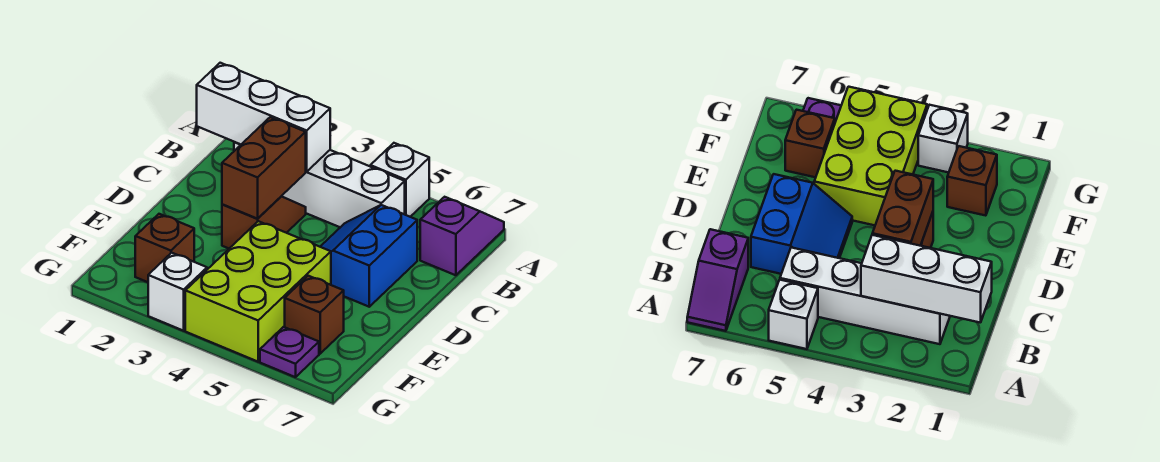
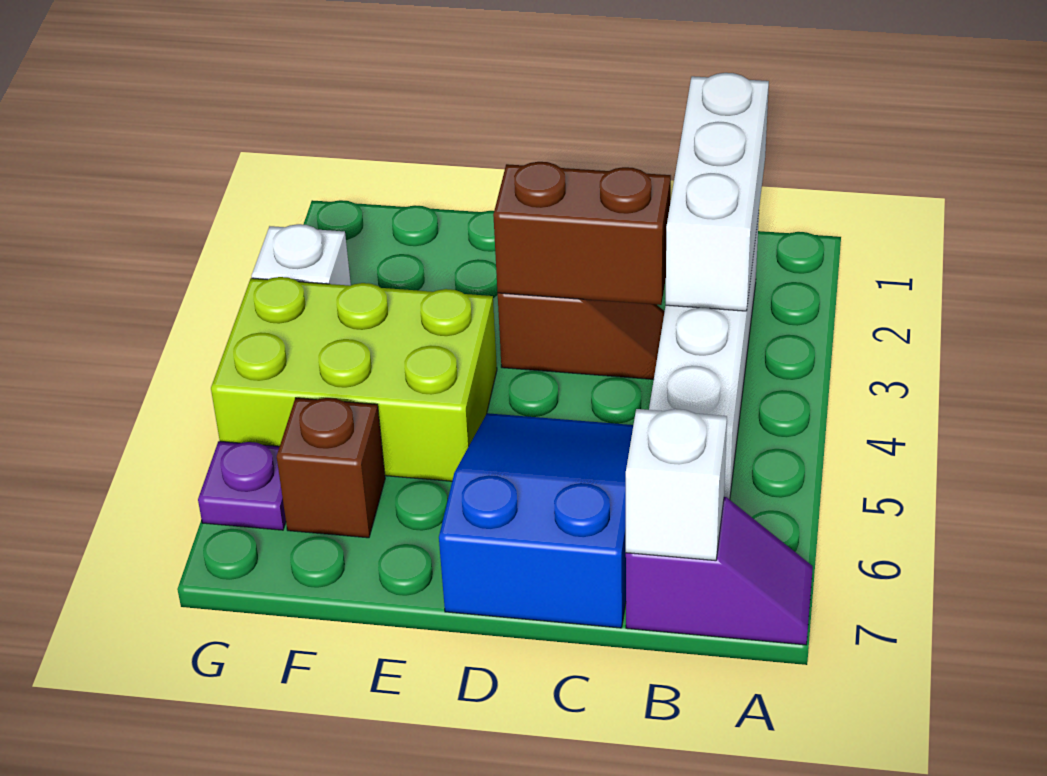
white brick A5 level 1 -> white brick B7 level 2
blue slope C5:D6 level 1 top 6 -> blue slope C5:D7 level 1 top 7
brown brick F2 level 1 -> none

